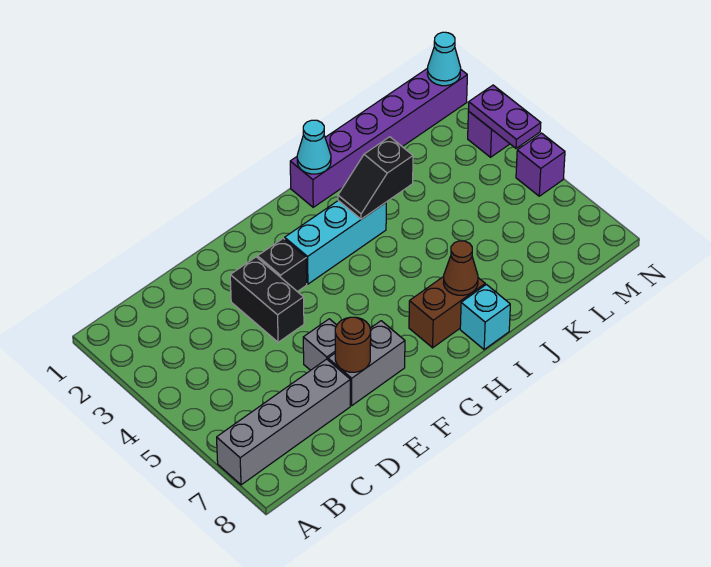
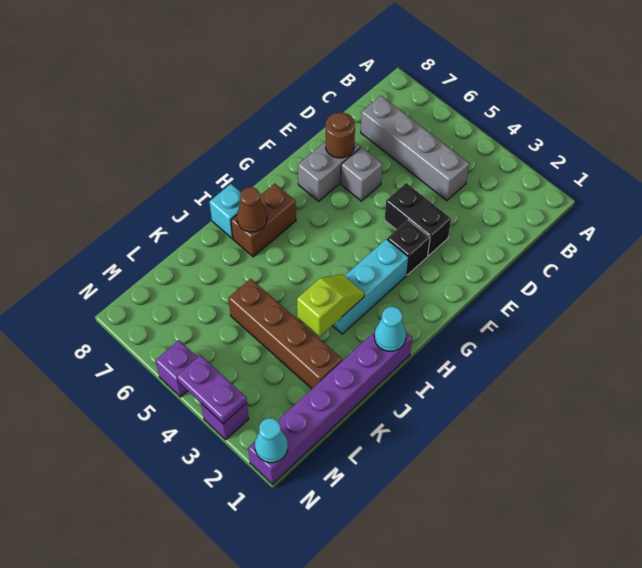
grey brick A7:D7 level 1 -> grey brick C4:C7 level 1
black slope I3:J3 level 2 top J -> lime slope I3:J3 level 2 top J
none -> brown brick K2:K5 level 1

